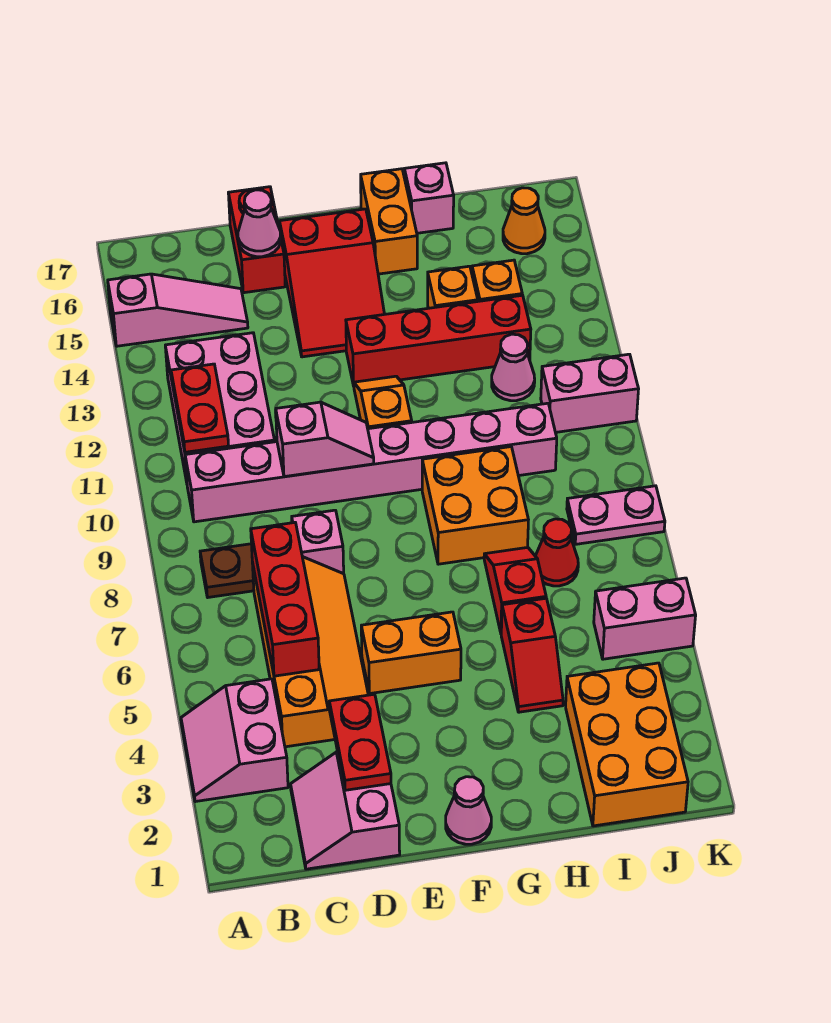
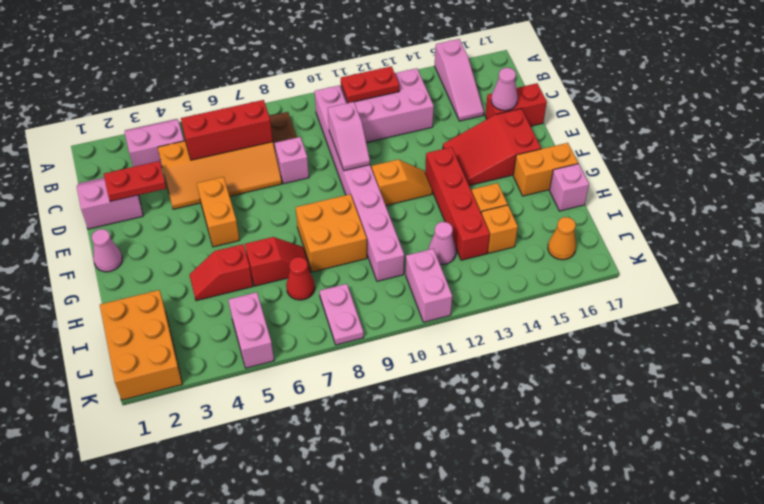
orange brick I1:J3 level 1 -> orange brick I1:K2 level 1

